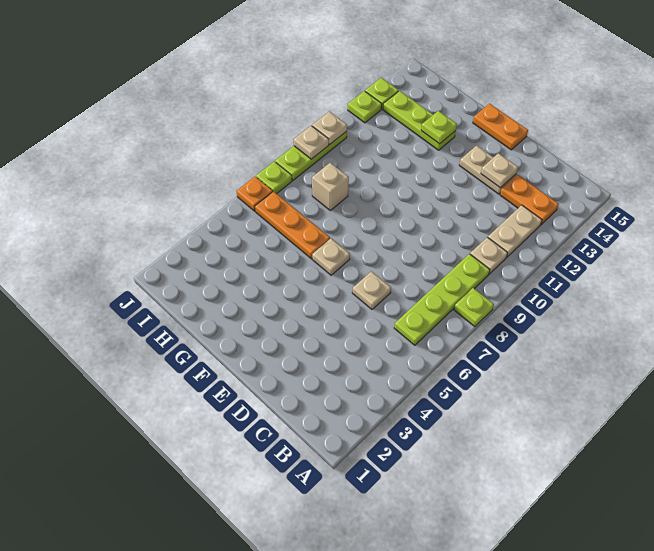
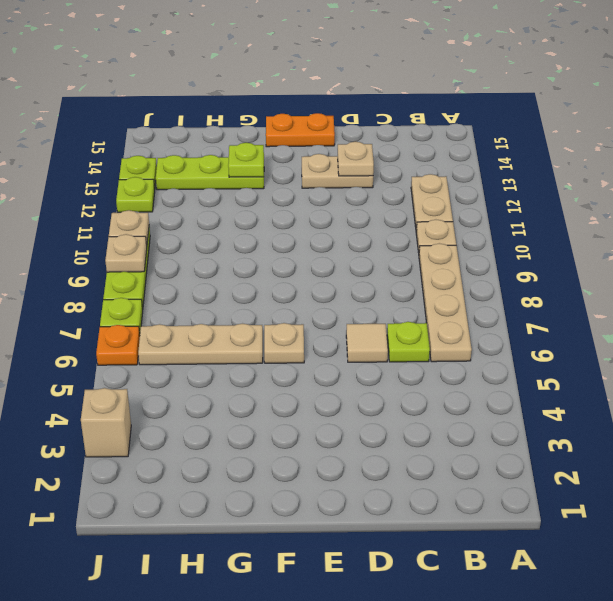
lime plate A8 level 1 -> lime plate C6 level 1
lime plate B6:B9 level 1 -> tan plate B6:B9 level 1
orange plate B13:C13 level 1 -> none
tan plate D6 level 1 -> tan tile D6 level 1
orange plate G6:I6 level 1 -> tan plate G6:I6 level 1
tan brick H8 level 1 -> tan brick J3 level 1

